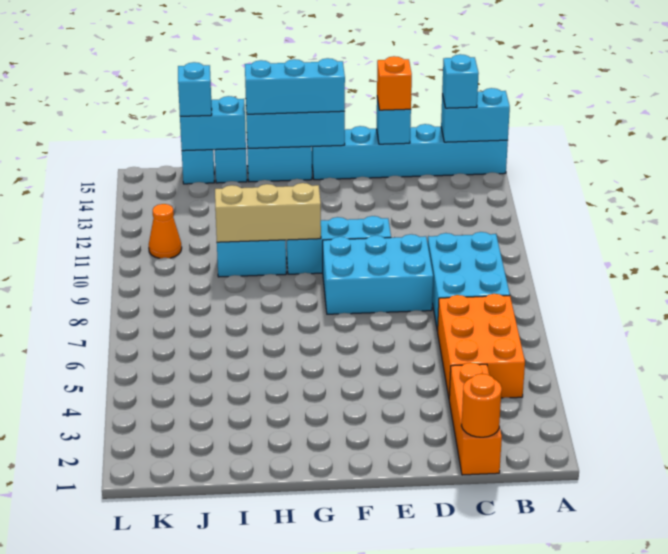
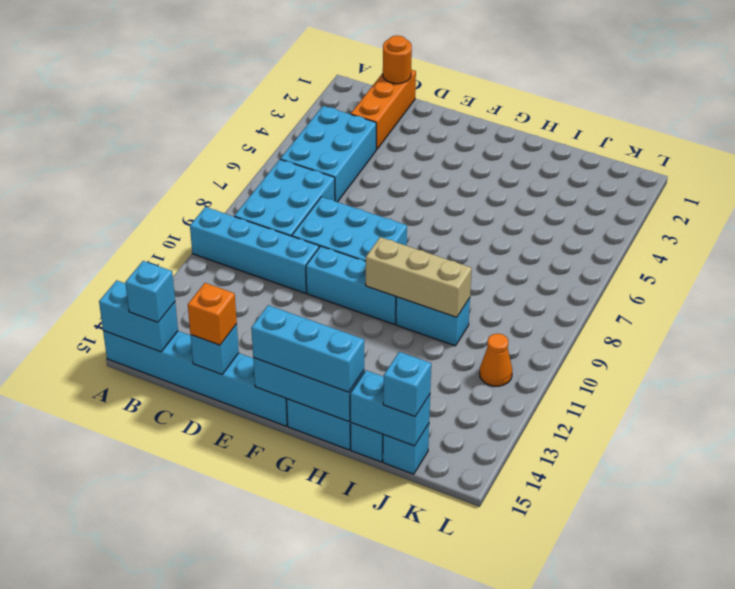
none -> cyan brick A10:D10 level 1
orange brick B4:C6 level 1 -> cyan brick B4:C6 level 1

